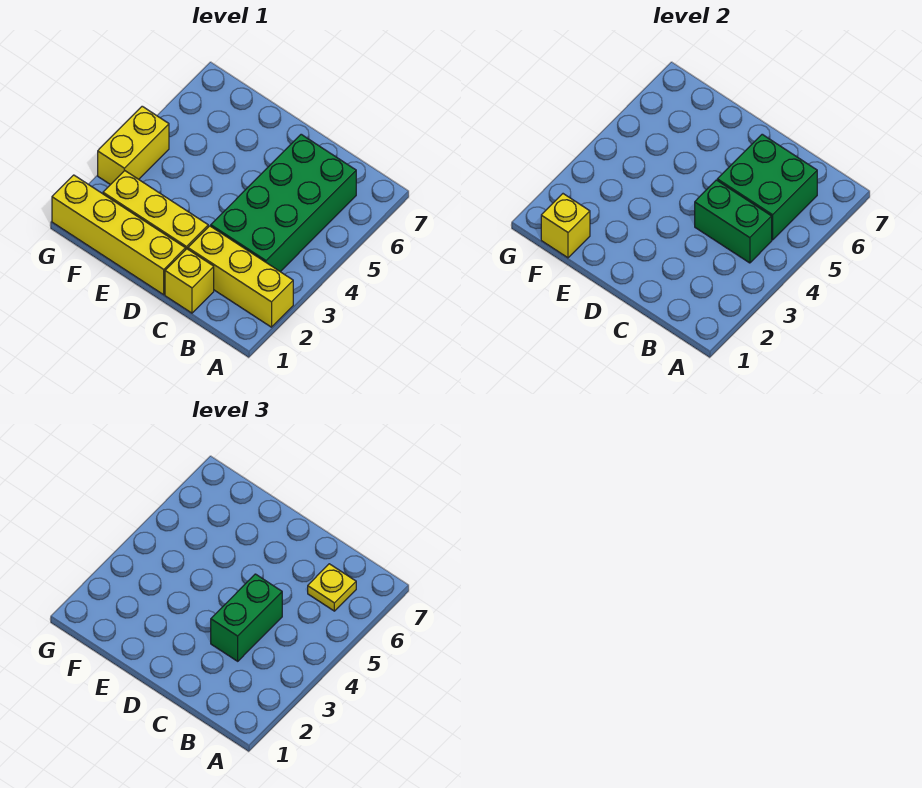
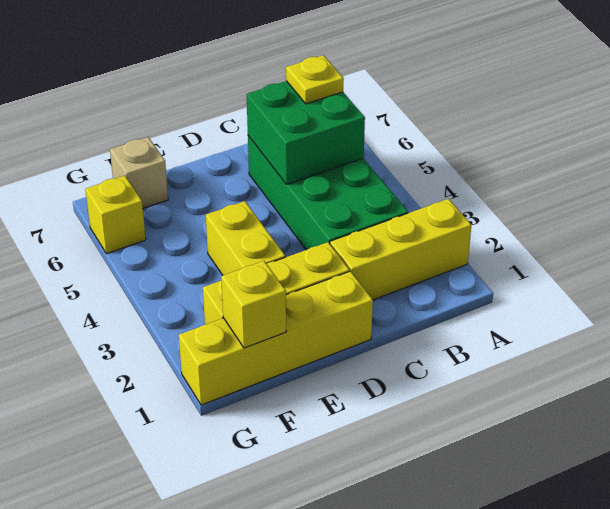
green brick B4:C4 level 2 -> none
yellow brick C1 level 1 -> yellow brick G6 level 1
green brick C3:C4 level 3 -> none
none -> tan brick F7 level 1
yellow brick G3:G4 level 1 -> yellow brick E3:E4 level 1

